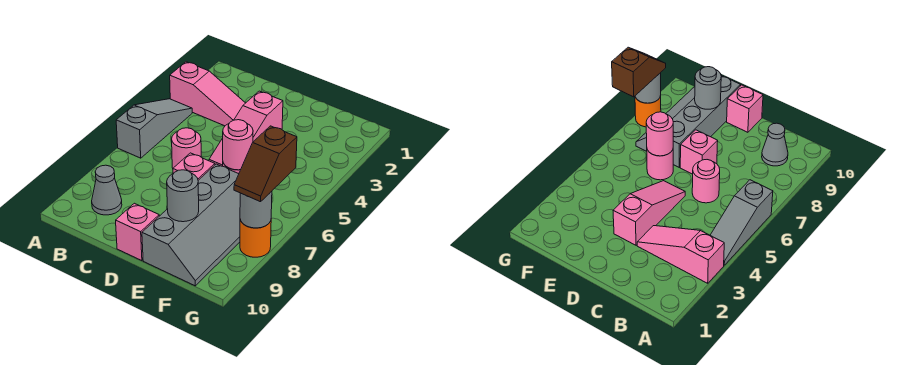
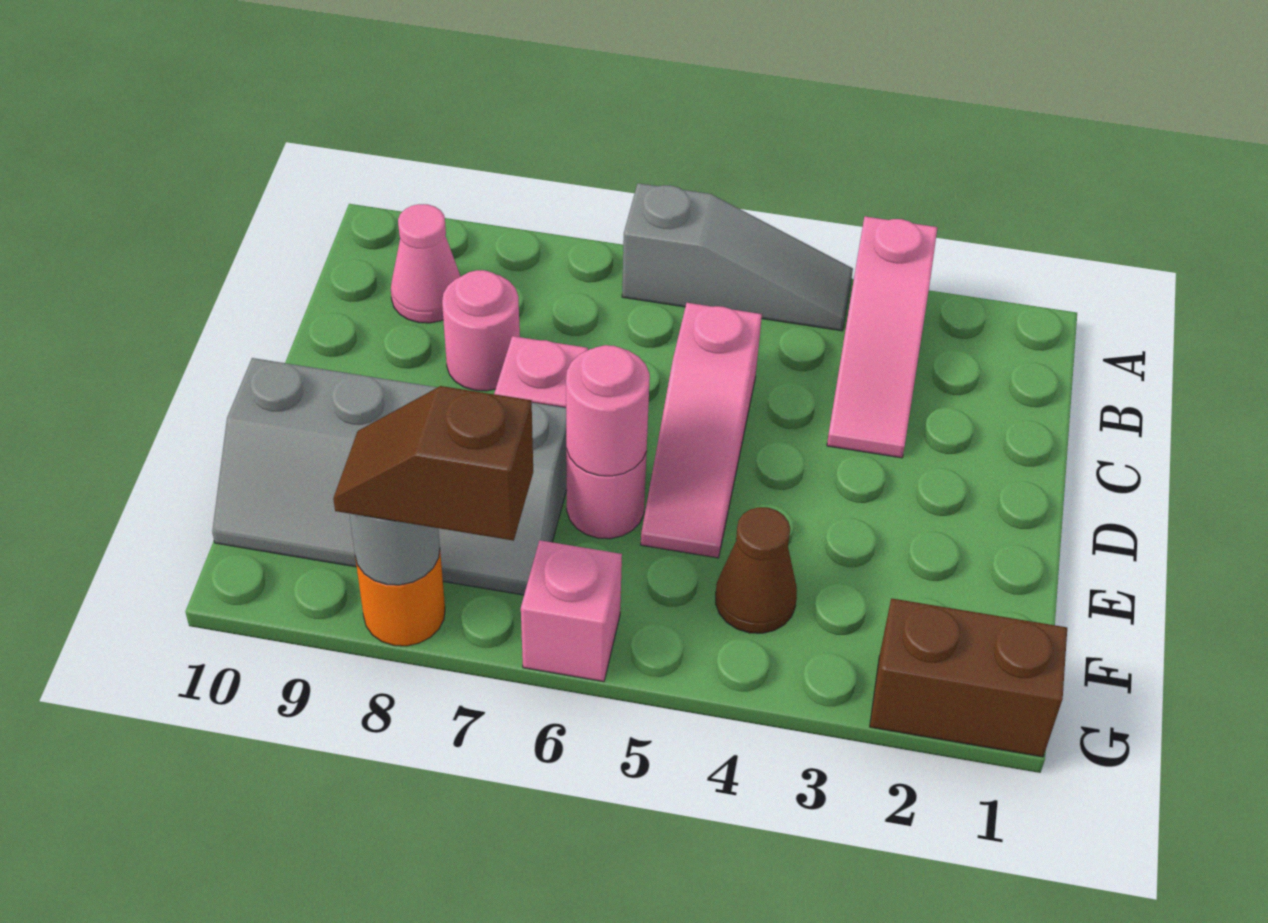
grey cone B9 level 1 -> pink cone B9 level 1
pink round brick C6 level 1 -> pink round brick C8 level 1
pink slope D3:D5 level 1 top 3 -> pink slope C5:E5 level 1 top C
pink brick D10 level 1 -> pink brick G6 level 1
grey round brick E9 level 2 -> none
none -> brown cone F4 level 1
none -> brown brick G1:G2 level 1

